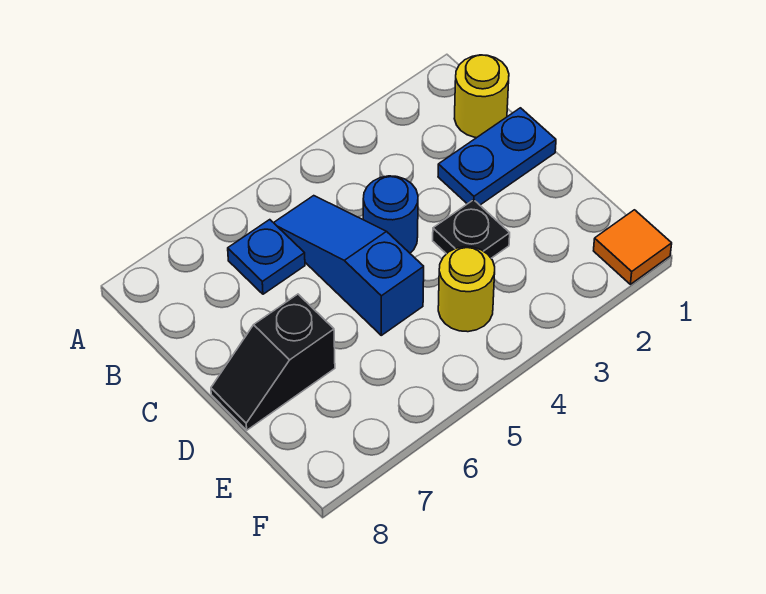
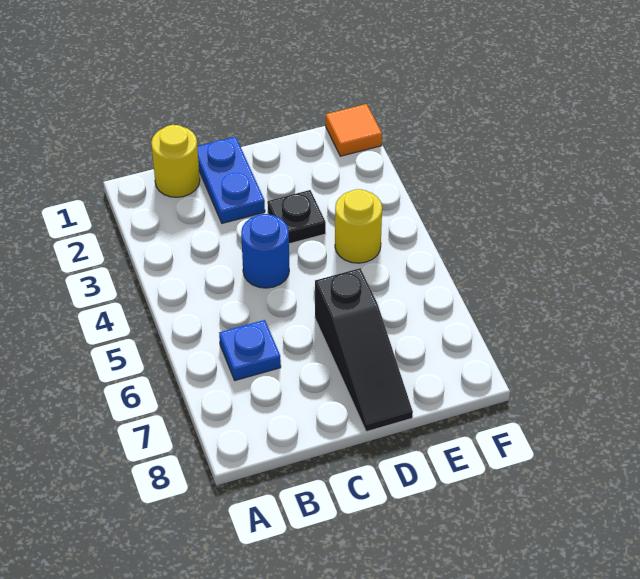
blue slope B5:D5 level 1 top D -> none
black slope D7:D8 level 1 top 7 -> black slope D6:D8 level 1 top 6

